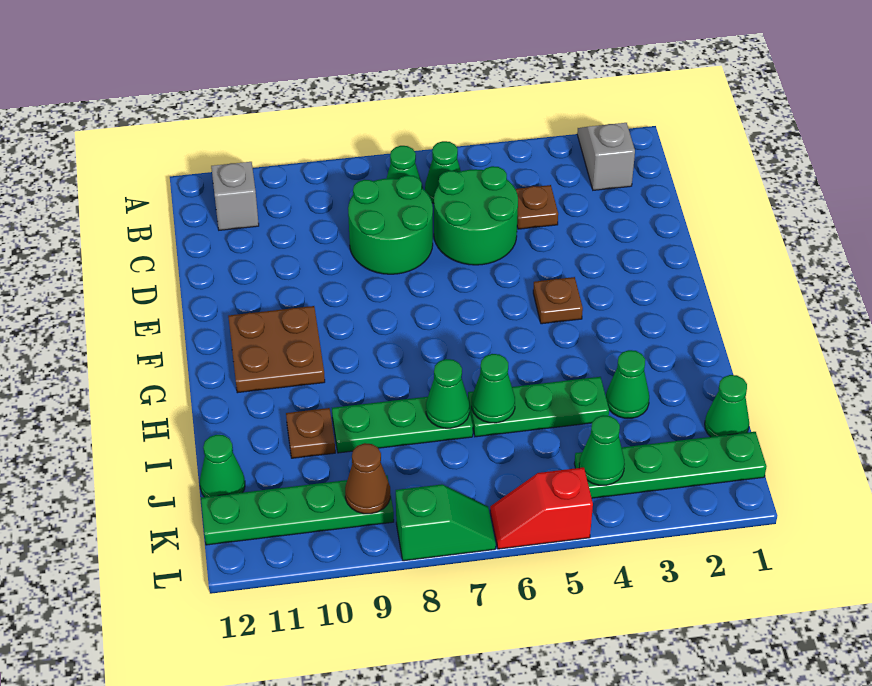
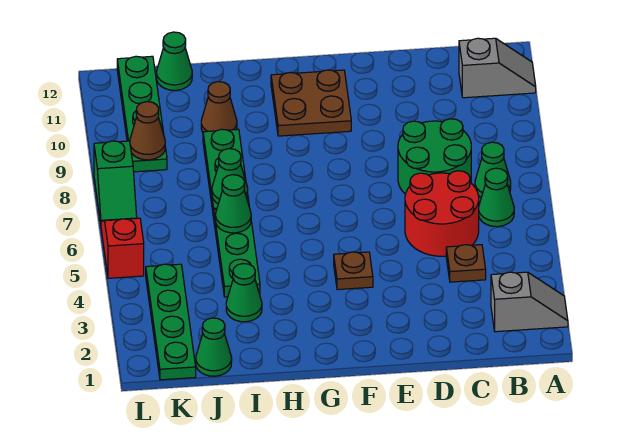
green round brick C5:D6 level 1 -> red round brick C5:D6 level 1
brown plate I10 level 1 -> brown cone I10 level 1
green cone K4 level 2 -> none

